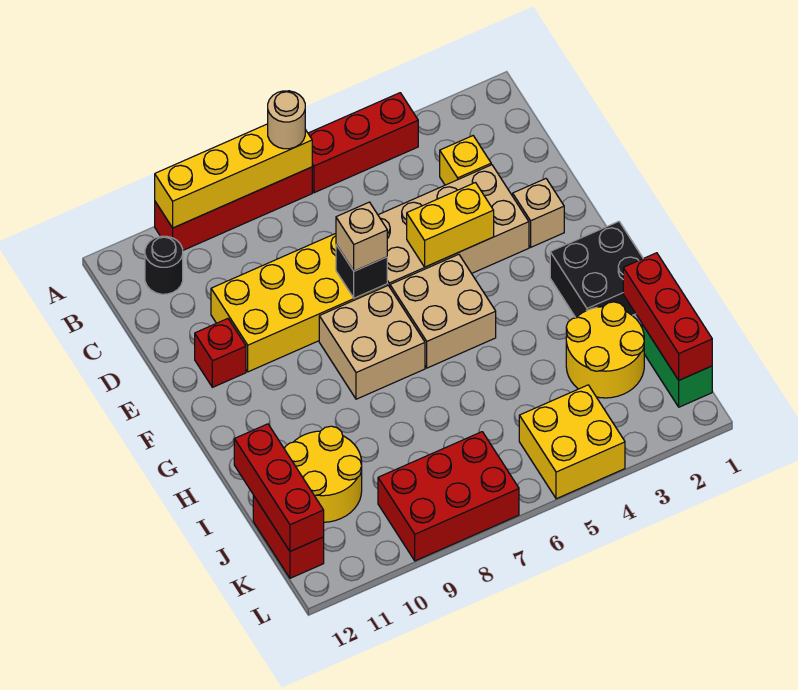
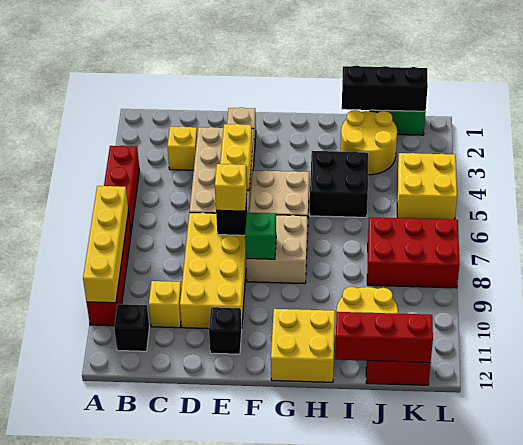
tan round brick A7 level 3 -> none
black round brick B11 level 1 -> black brick B11 level 1
none -> yellow brick C10 level 1
tan brick E7 level 3 -> yellow brick E7 level 3
red brick E11 level 1 -> black brick E11 level 1
none -> green brick F8 level 2
black brick G1:H2 level 1 -> black brick H4:I5 level 1
none -> yellow brick G11:H12 level 1
red brick I1:K1 level 2 -> black brick I1:K1 level 2
red brick K7:L9 level 1 -> red brick J7:L8 level 1

